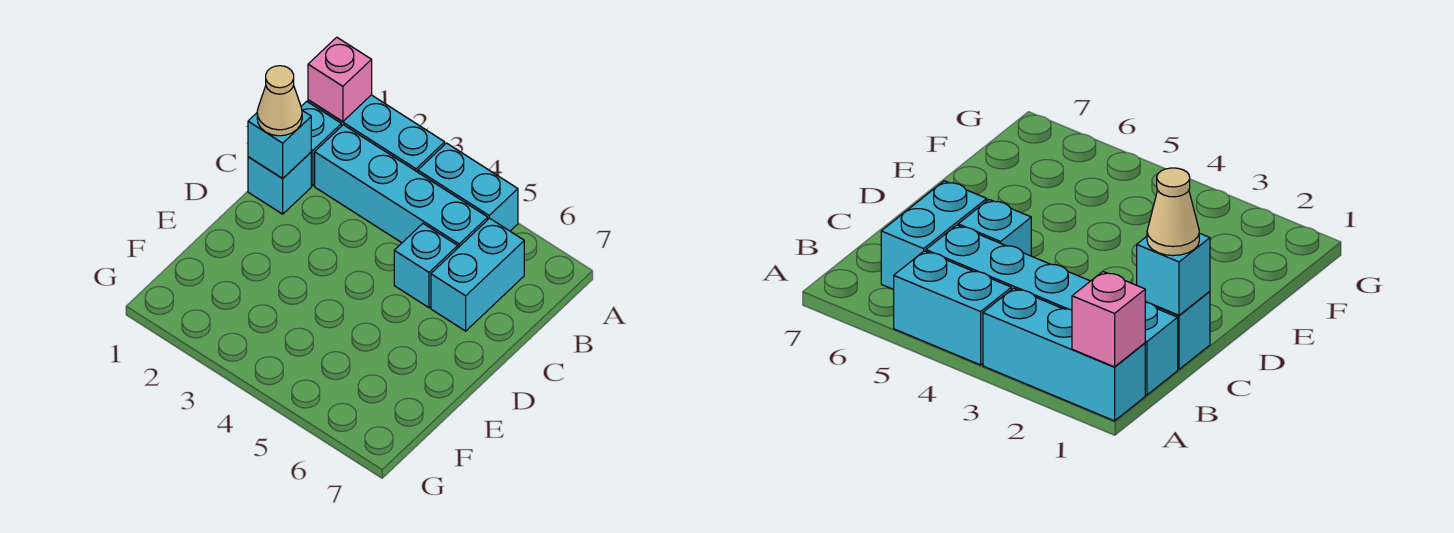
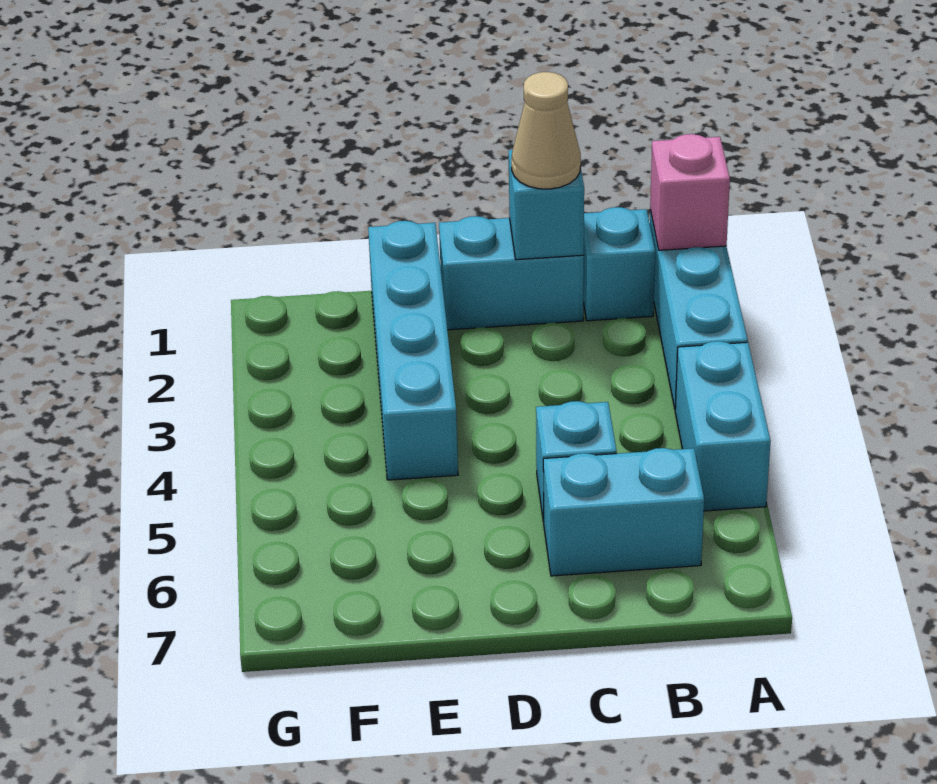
cyan brick B2:B5 level 1 -> cyan brick E1:E4 level 1
cyan brick C1 level 1 -> cyan brick C1:D1 level 1

